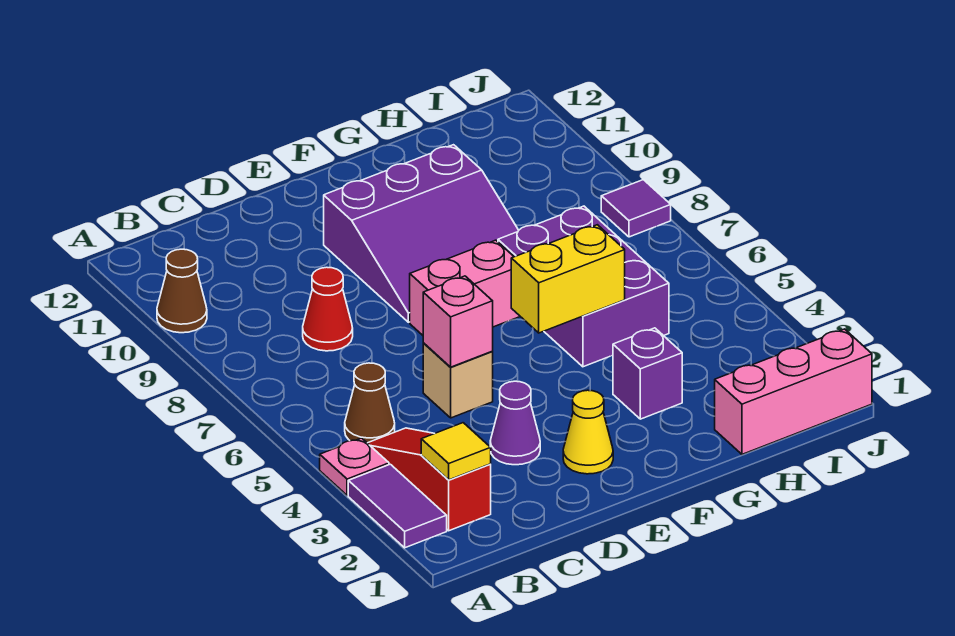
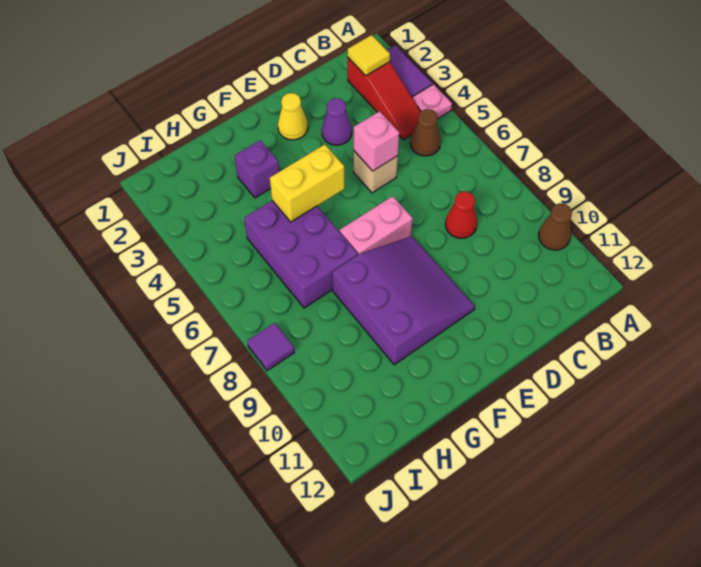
purple slope E8:G10 level 1 top 10 -> purple slope E8:G10 level 1 top G
pink brick H1:J1 level 1 -> none

